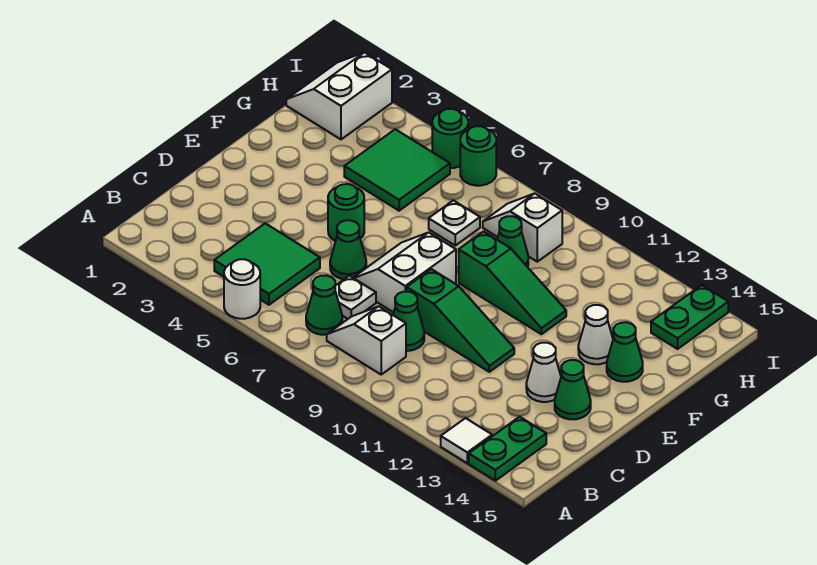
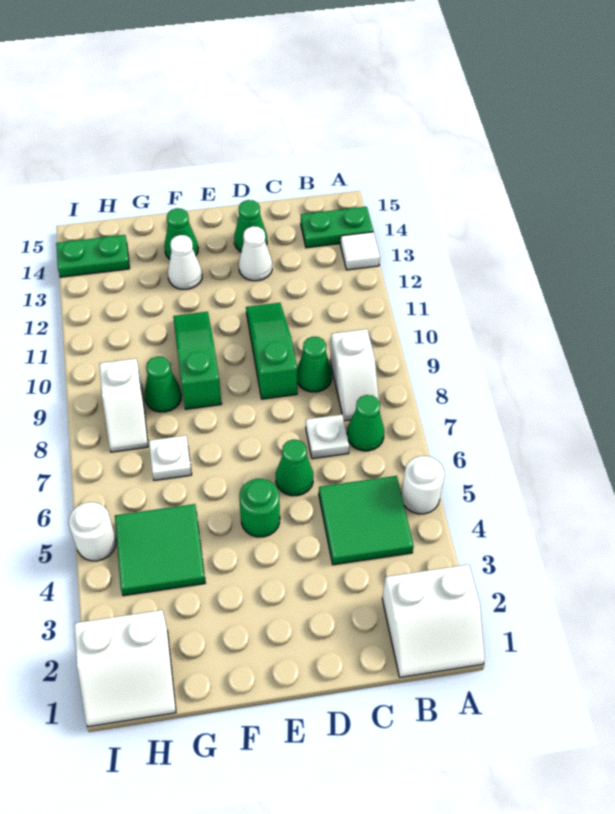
white slope D7:E8 level 1 top 8 -> white slope A1:B2 level 1 top 2
green round brick I5 level 1 -> white round brick I5 level 1
green round brick I6 level 1 -> none

